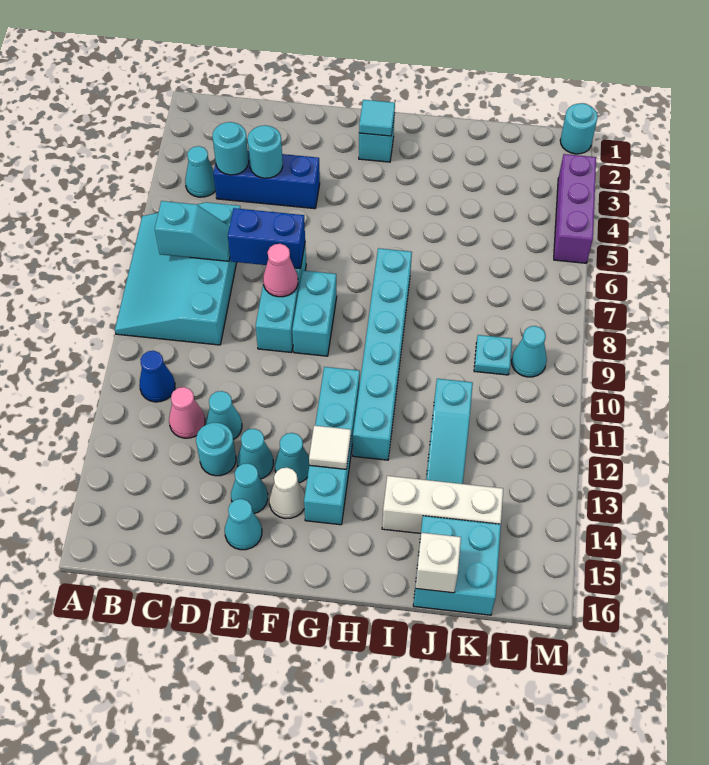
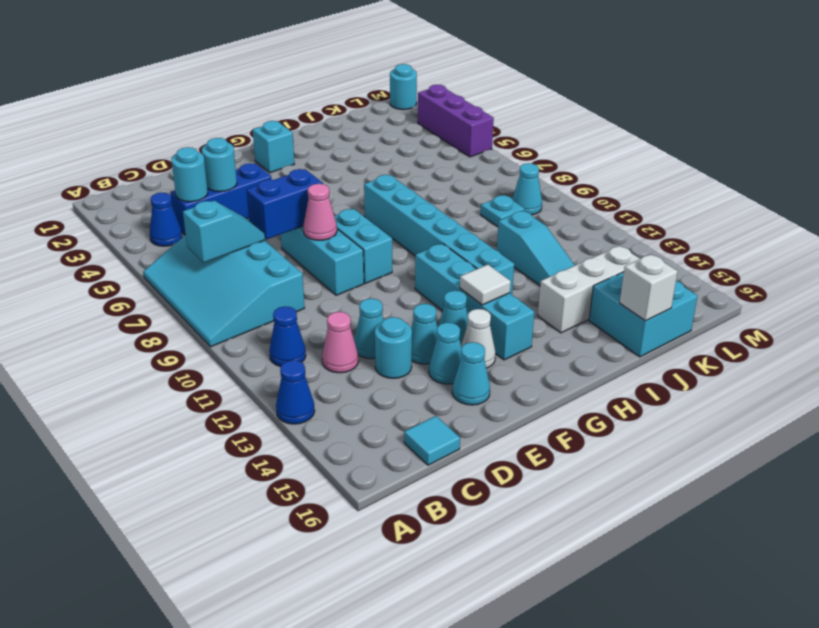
none -> blue cone A13 level 1
cyan cone B4 level 1 -> blue cone B4 level 1
cyan tile G2 level 2 -> cyan tile C16 level 1

